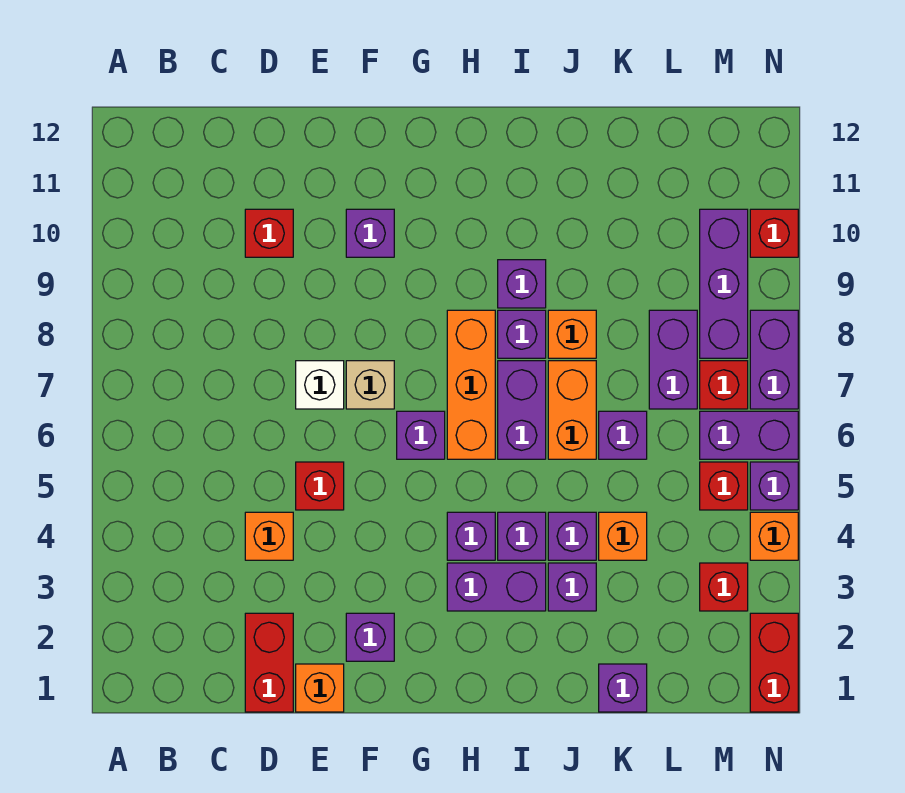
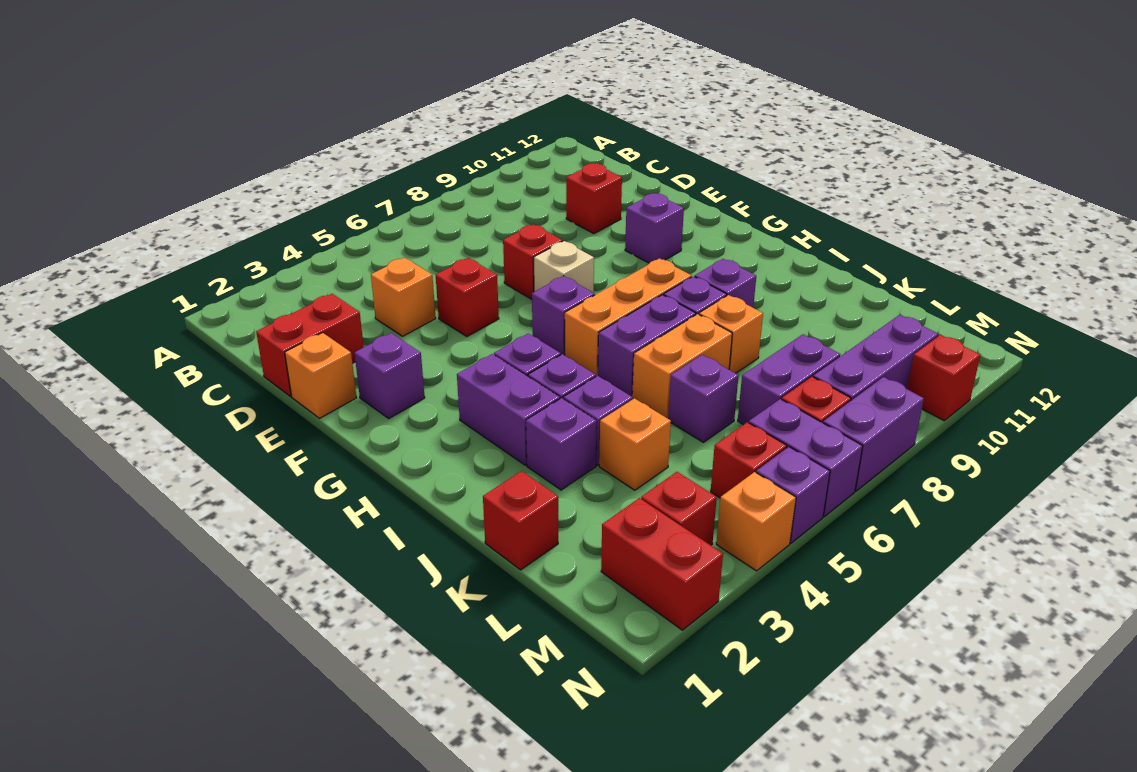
white brick E7 level 1 -> red brick E7 level 1
purple brick K1 level 1 -> red brick K1 level 1
red brick N1:N2 level 1 -> red brick M2:N2 level 1

